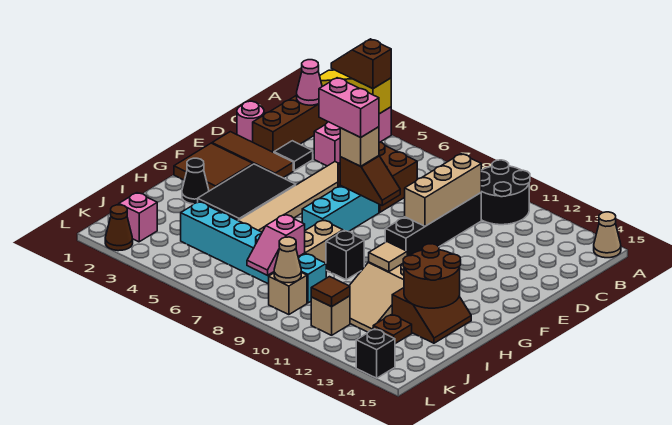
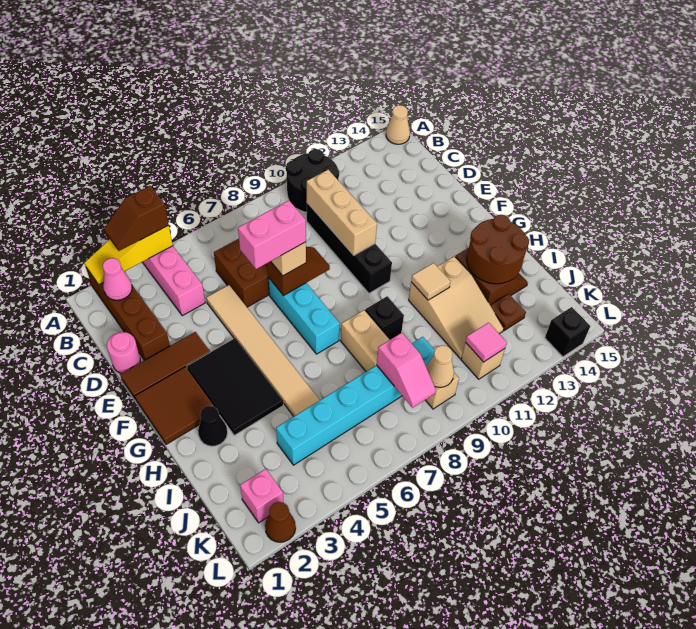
black tile D3 level 1 -> none
brown tile K11 level 2 -> pink tile K11 level 2

